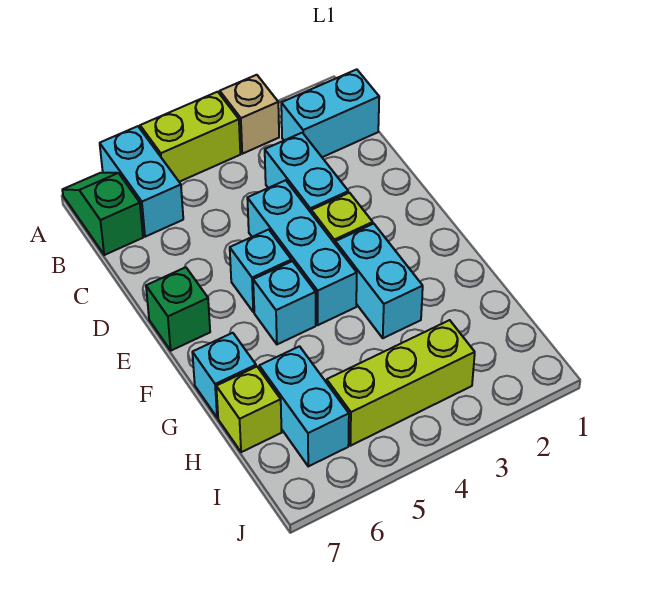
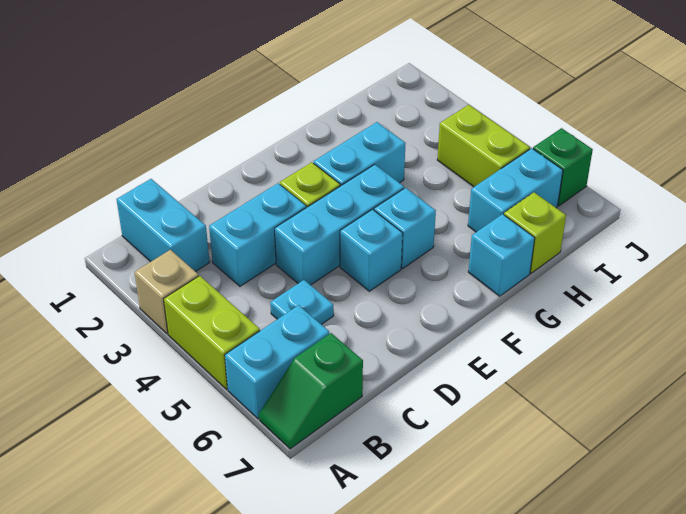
none -> cyan plate C5 level 1
green brick E7 level 1 -> green brick J6 level 1
lime brick I3:I5 level 1 -> lime brick I4:I5 level 1

